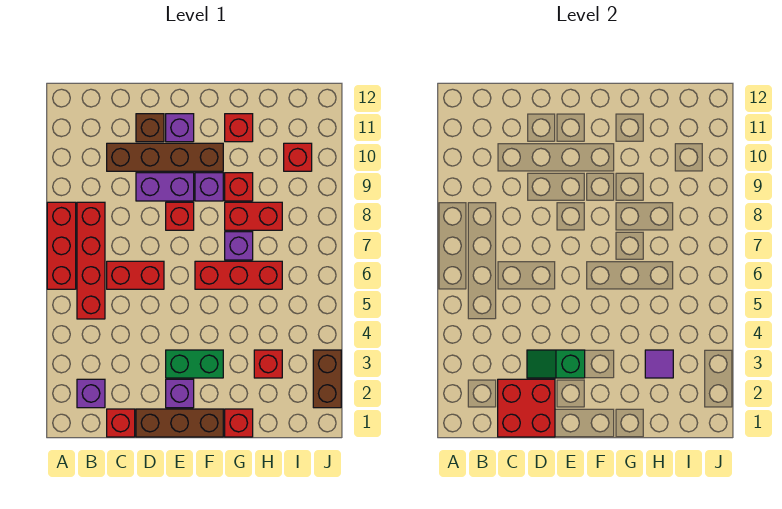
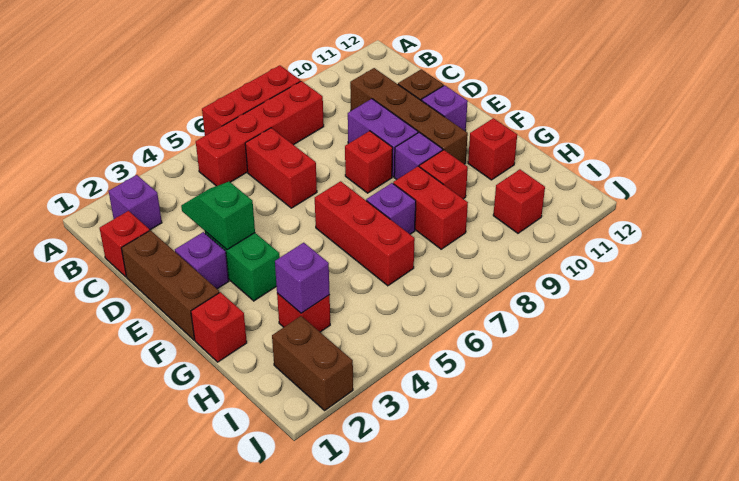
red brick C1:D2 level 2 -> none
purple tile H3 level 2 -> purple brick H3 level 2
brown brick J2:J3 level 1 -> brown brick I2:J2 level 1

